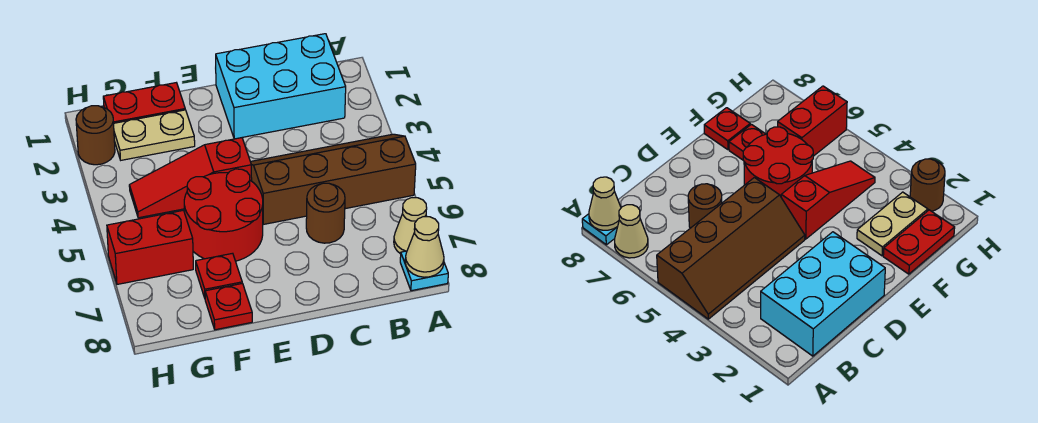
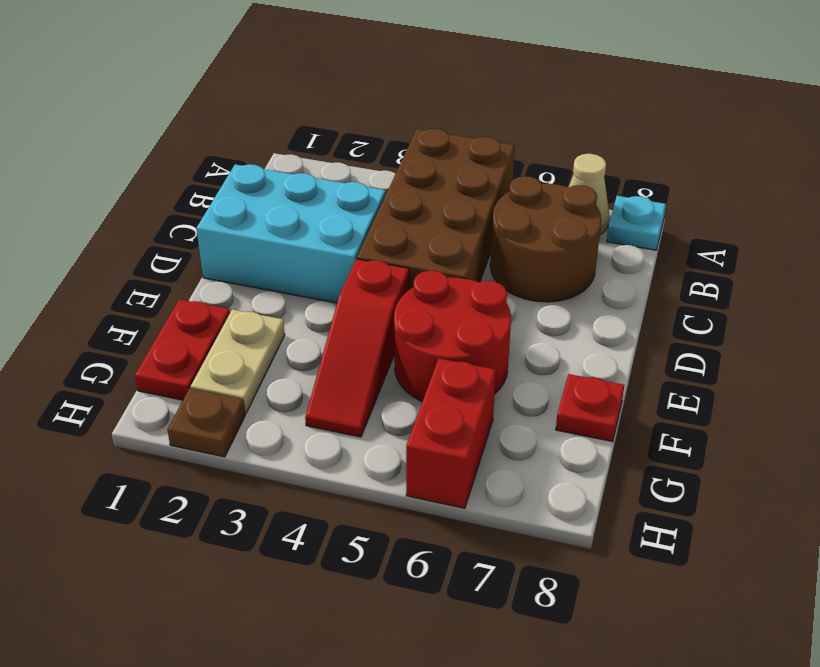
brown slope A4:D5 level 1 top 5 -> brown brick A4:D5 level 1
tan cone A8 level 2 -> none
cyan brick B1:D2 level 1 -> cyan brick C1:D3 level 1
brown round brick C6 level 1 -> brown round brick B6:C7 level 1
red plate F7 level 1 -> none
brown round brick H2 level 1 -> brown plate H2 level 1

